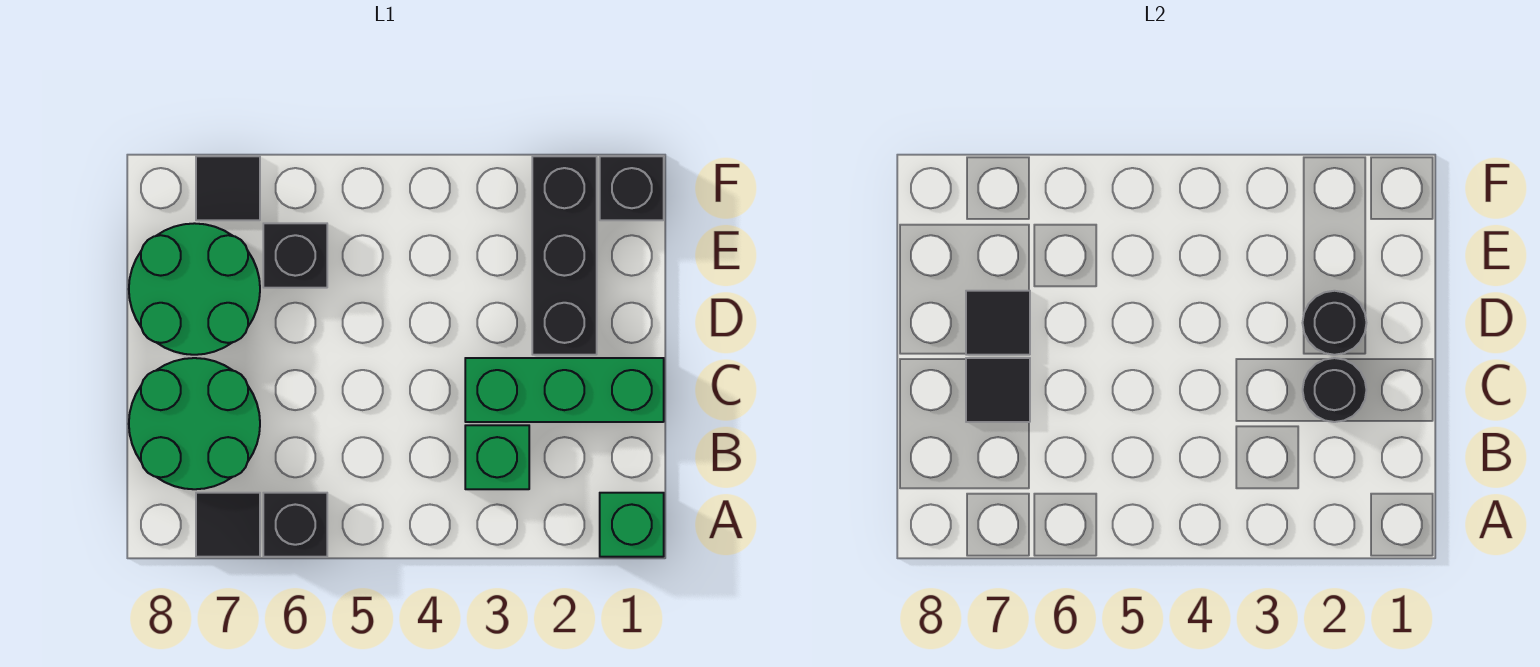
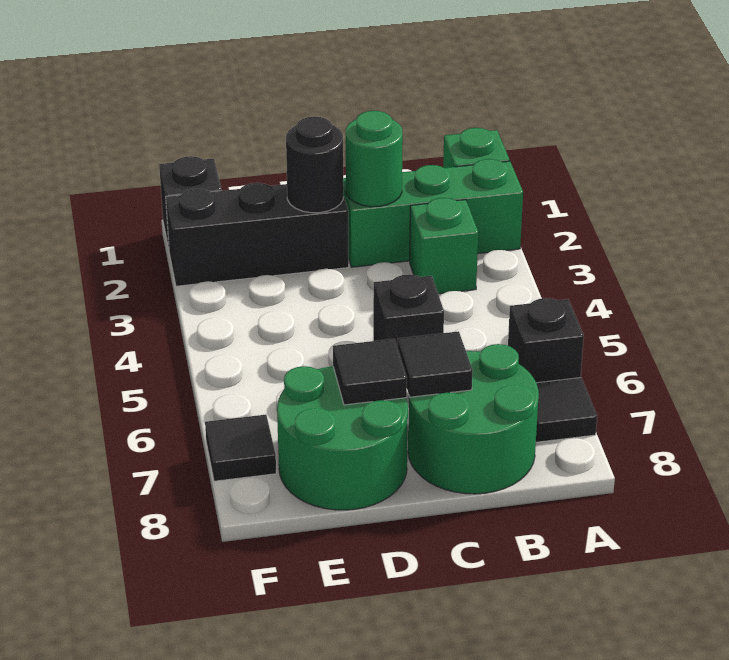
green brick C1:C3 level 1 -> green brick A2:C2 level 1
black round brick C2 level 2 -> green round brick C2 level 2
black brick E6 level 1 -> black brick C5 level 1

